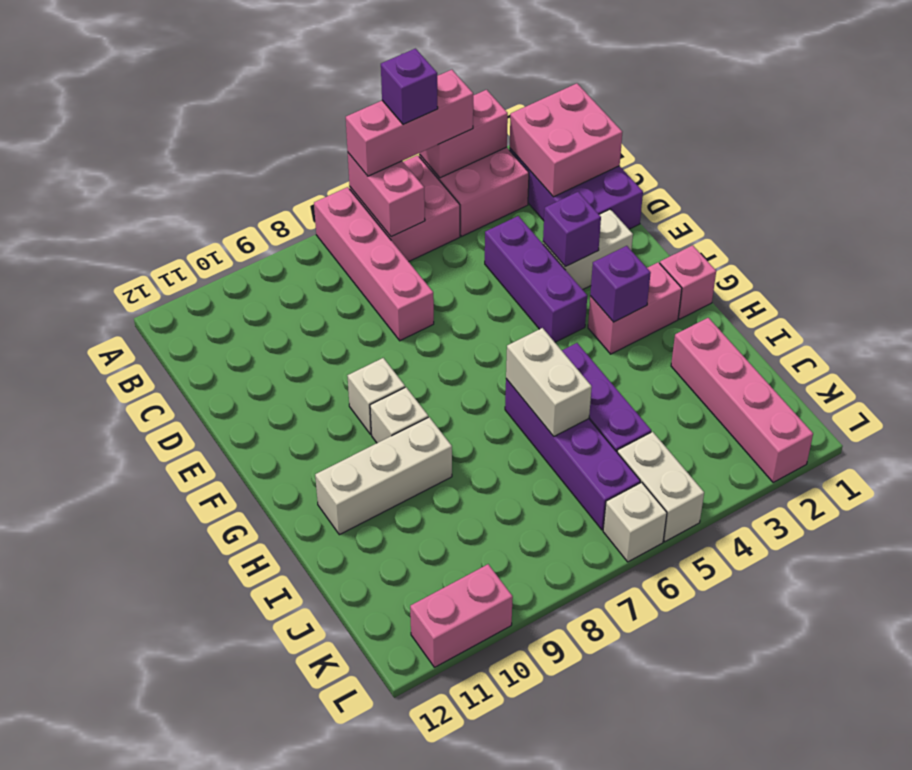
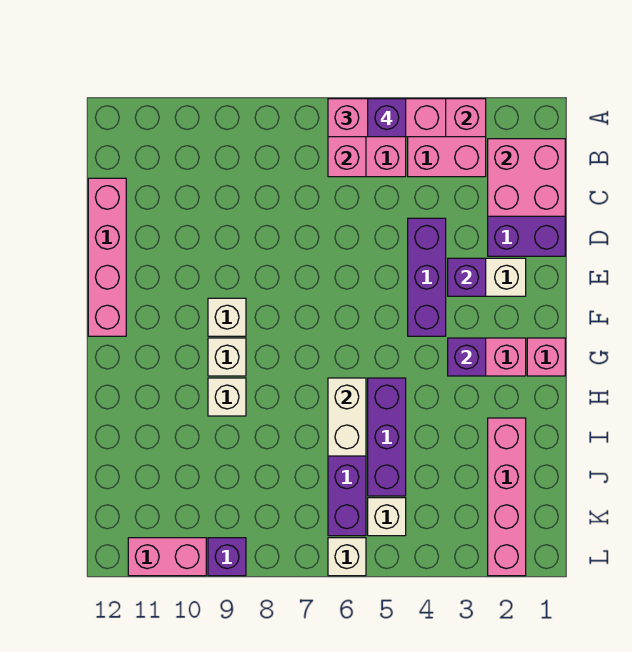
pink brick A7:D7 level 1 -> pink brick C12:F12 level 1
white brick H9:H11 level 1 -> white brick H9 level 1
white brick K5:L5 level 1 -> white brick K5 level 1
none -> purple brick L9 level 1

